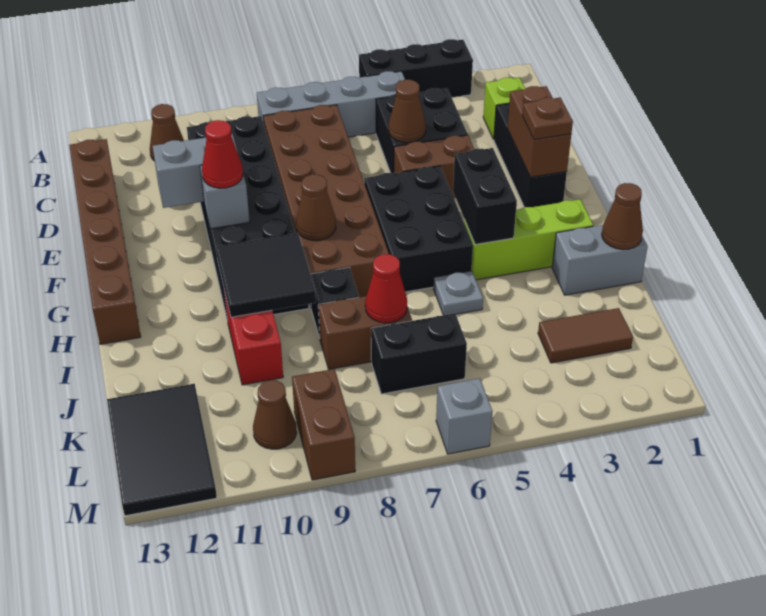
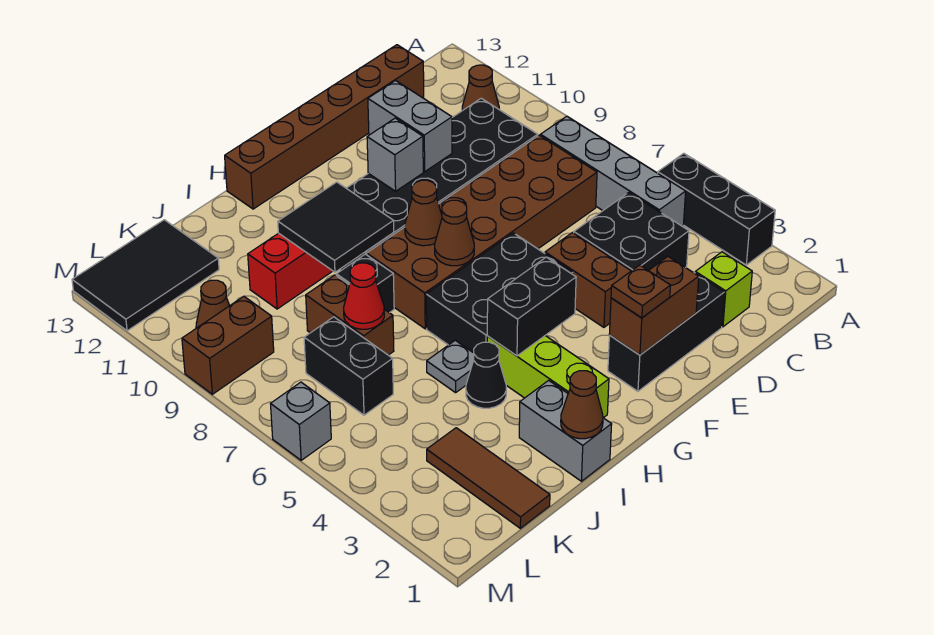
brown cone D5 level 2 -> brown cone G7 level 2
red cone F10 level 3 -> none
none -> black cone I4 level 1
brown tile K2:K3 level 1 -> brown tile K1:K3 level 1

